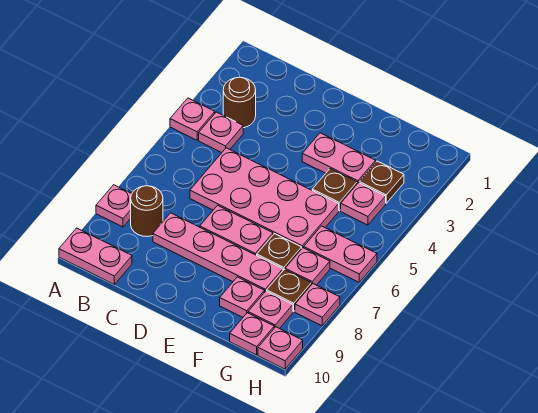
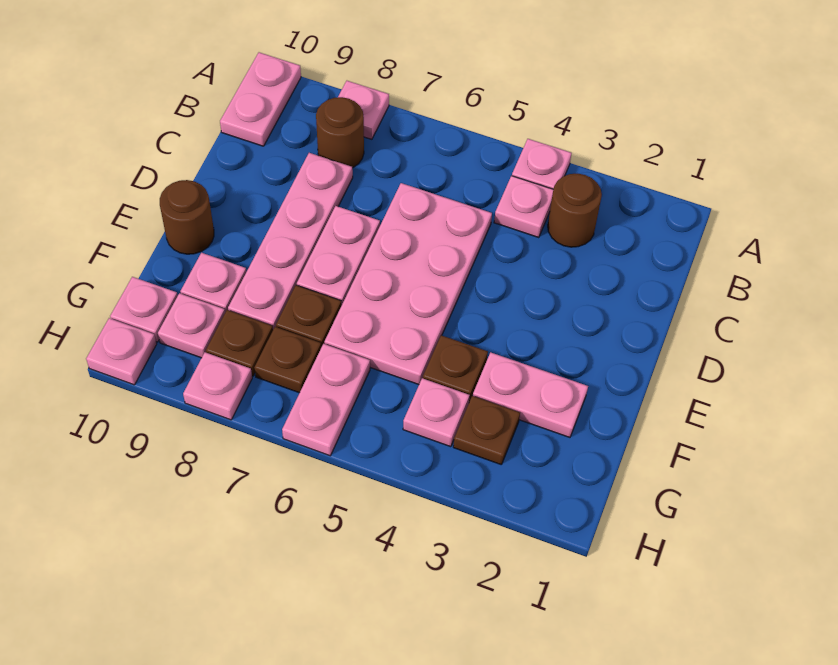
pink plate E3:F3 level 1 -> pink plate F2:F3 level 1
none -> brown round brick E10 level 1
pink plate G7 level 1 -> brown plate G7 level 1

